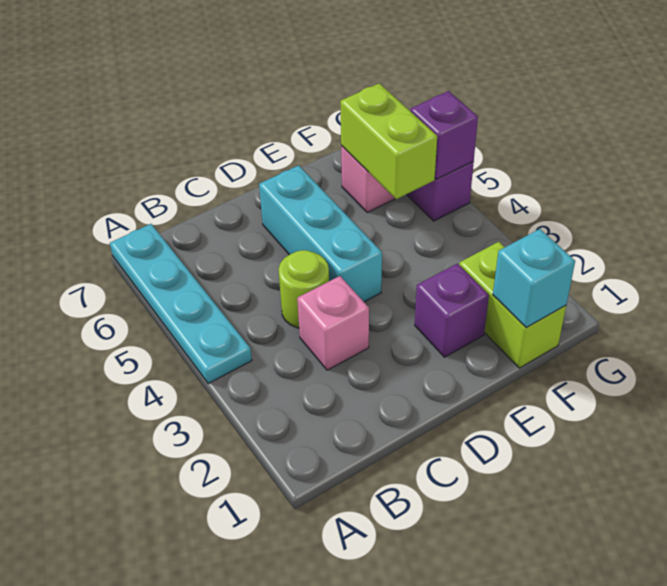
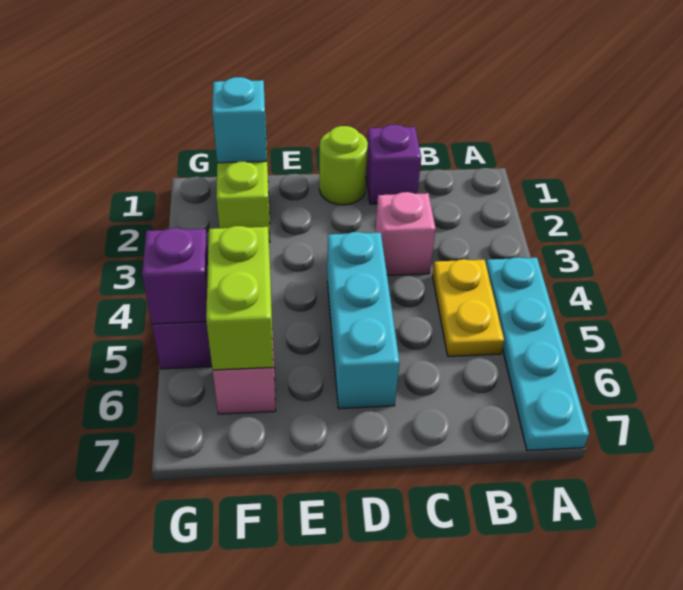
none -> yellow plate B4:B5 level 1
lime round brick C4 level 1 -> lime round brick D1 level 1
purple brick E2 level 1 -> purple brick C1 level 1

